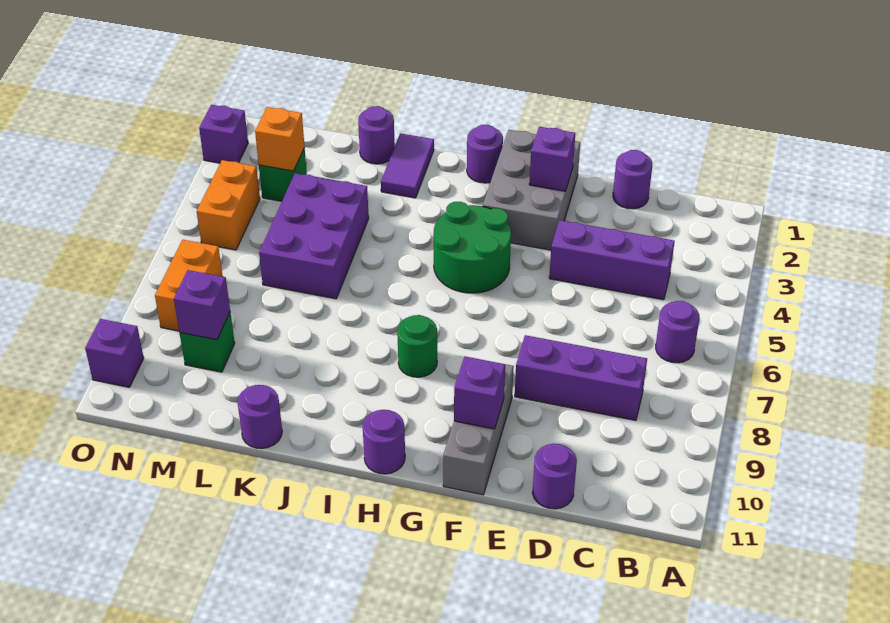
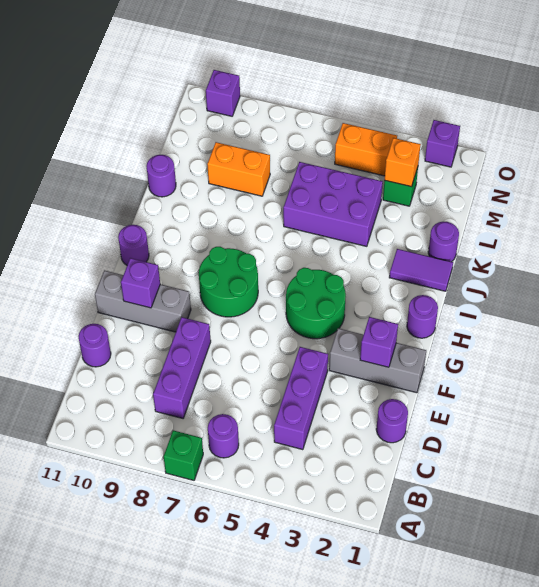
grey brick F1:G3 level 1 -> grey brick F1:F3 level 1
green round brick H8 level 1 -> green round brick G7:H8 level 1
green brick M9 level 1 -> green brick A7 level 1
purple brick M9 level 2 -> none
orange brick N7:N8 level 1 -> orange brick L8:L9 level 1

